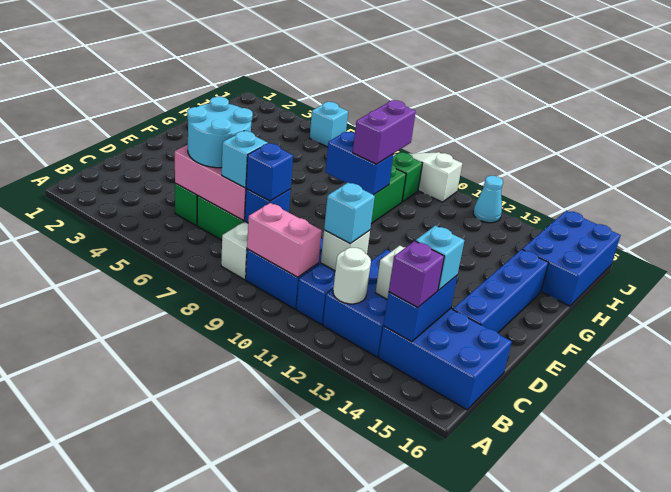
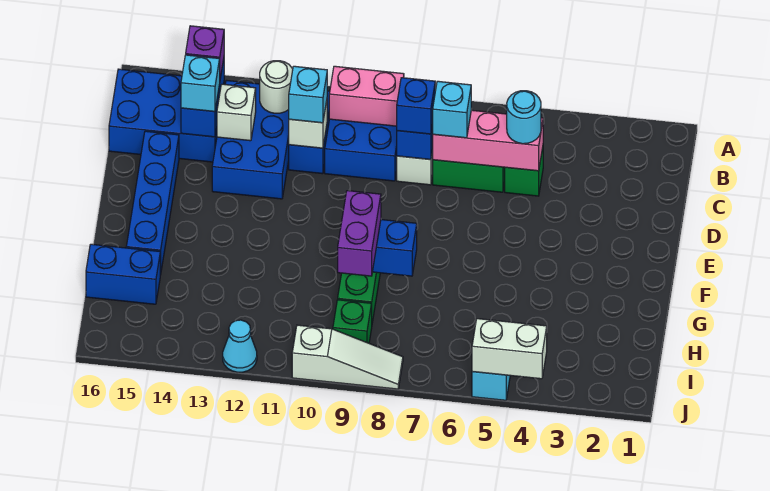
cyan round brick C5:D6 level 3 -> cyan round brick C5 level 3
blue brick H15:J16 level 1 -> blue brick H15:H16 level 1
none -> white brick J4:J5 level 2

